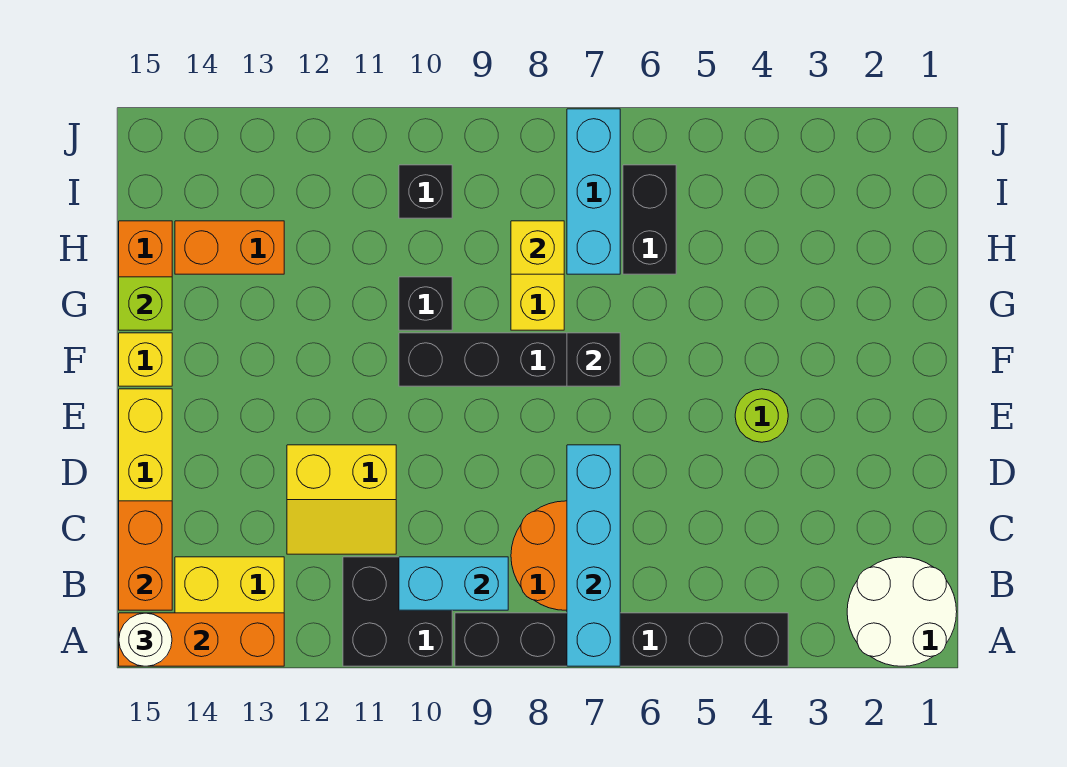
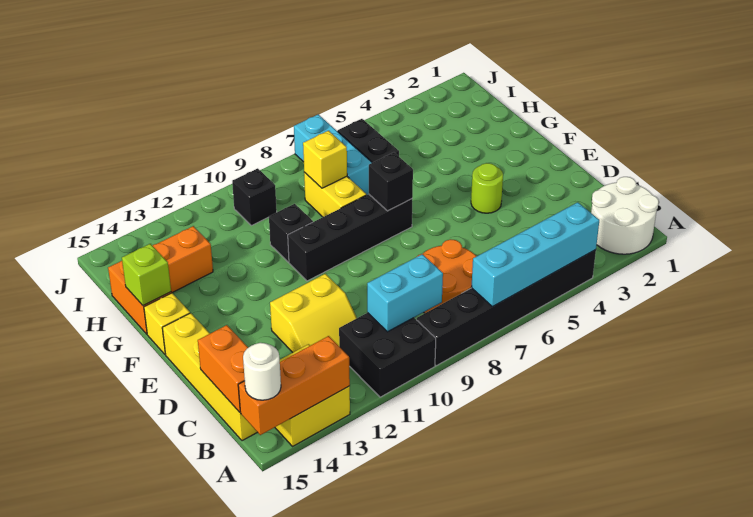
cyan brick A7:D7 level 2 -> cyan brick A4:A7 level 2

